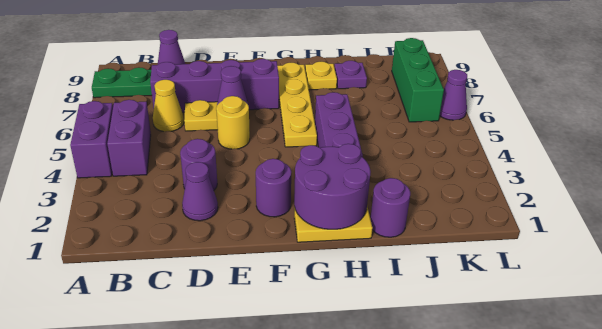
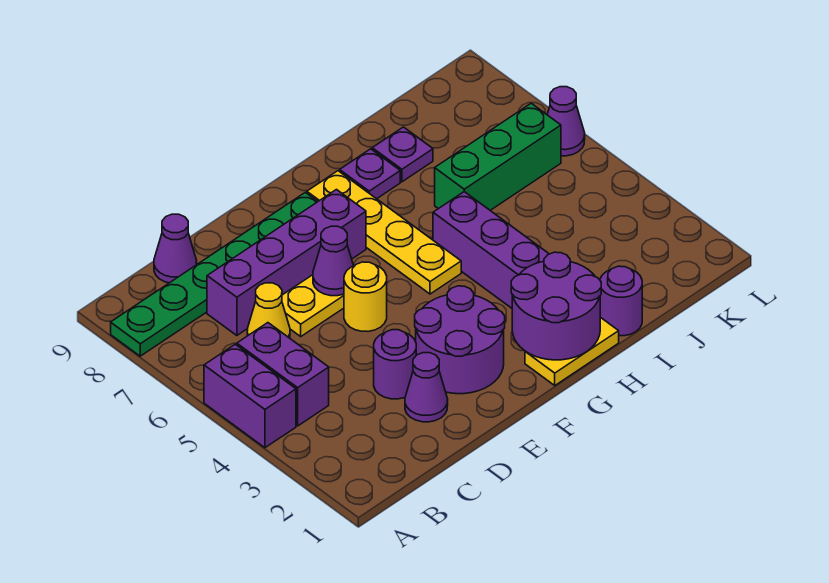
purple round brick F2 level 1 -> purple round brick E2:F3 level 1
yellow plate H8 level 1 -> purple plate H8 level 1
green brick K6:K8 level 1 -> green brick I6:K6 level 1

